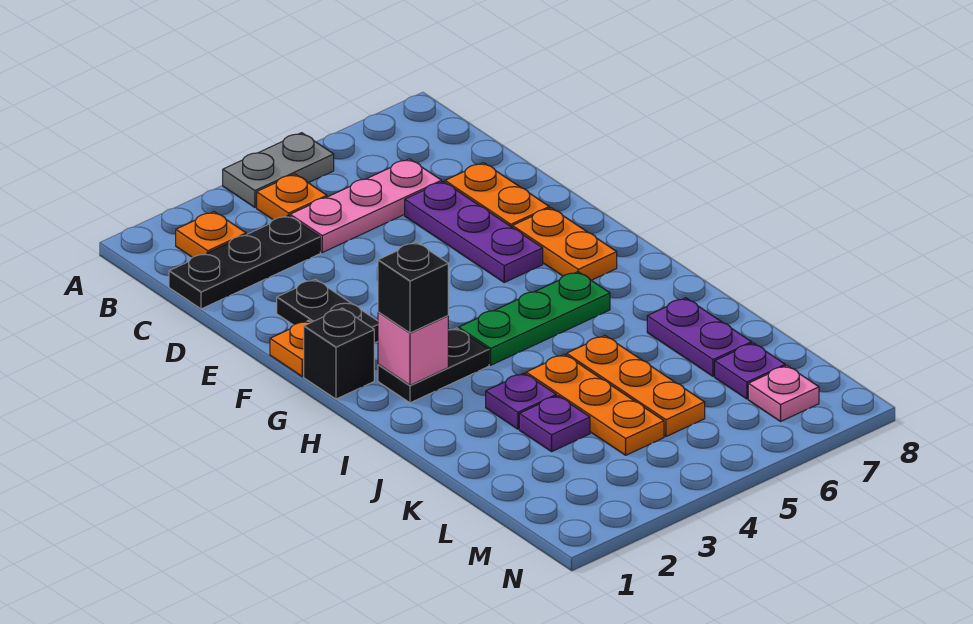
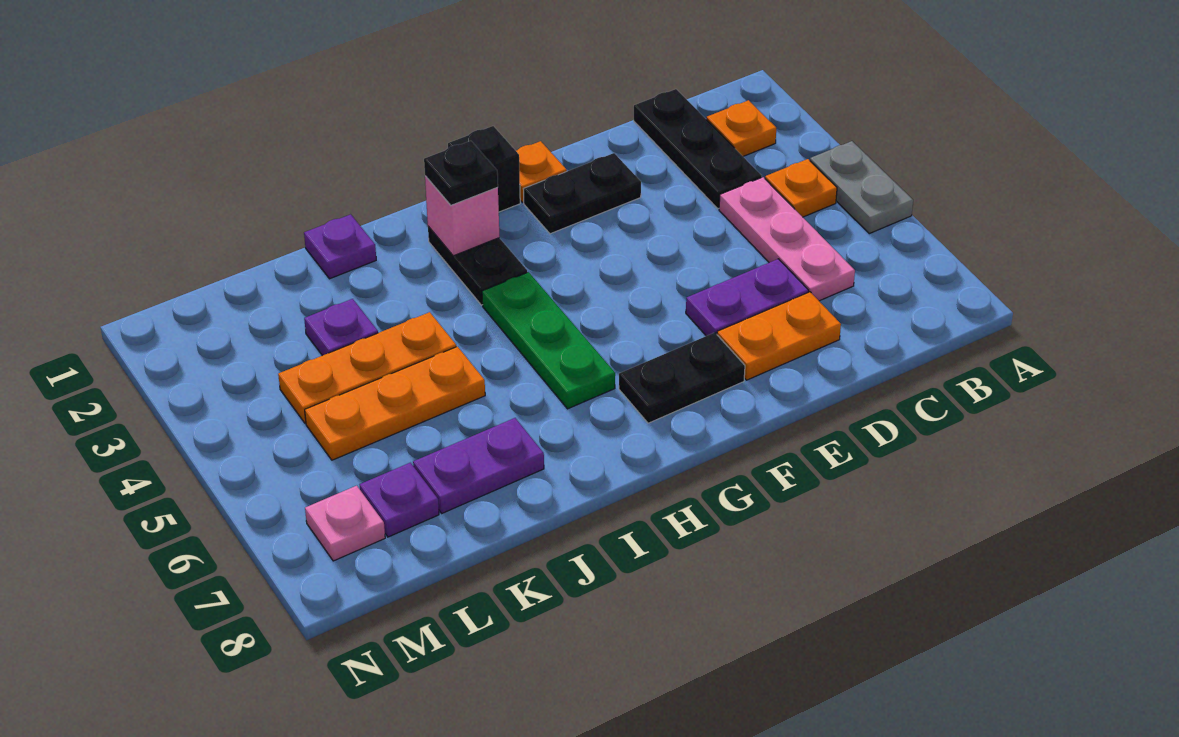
purple plate D6:F6 level 1 -> purple plate D6:E6 level 1
orange plate F7:G7 level 1 -> black plate F7:G7 level 1
black brick H2 level 3 -> black plate H2 level 3
purple plate J3 level 1 -> purple plate J1 level 1

